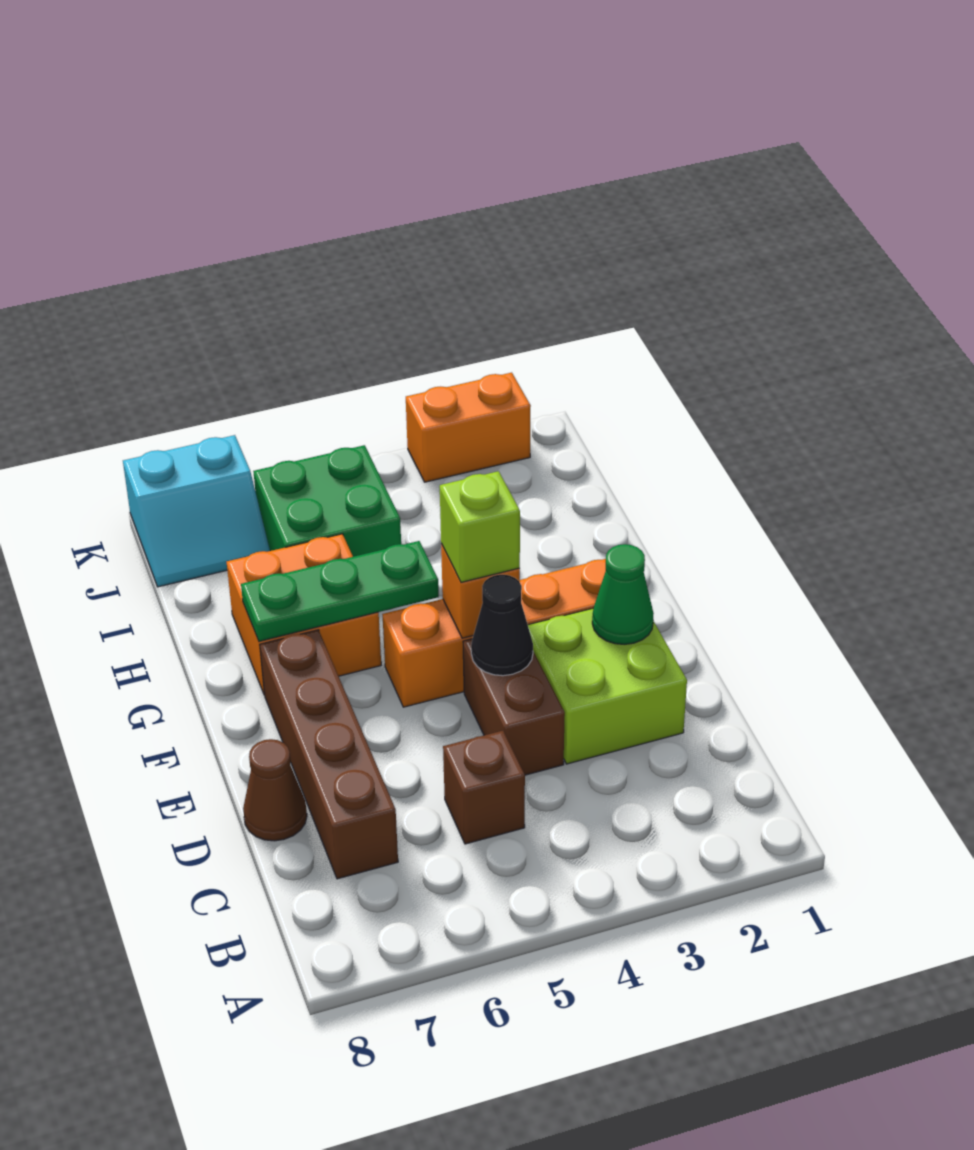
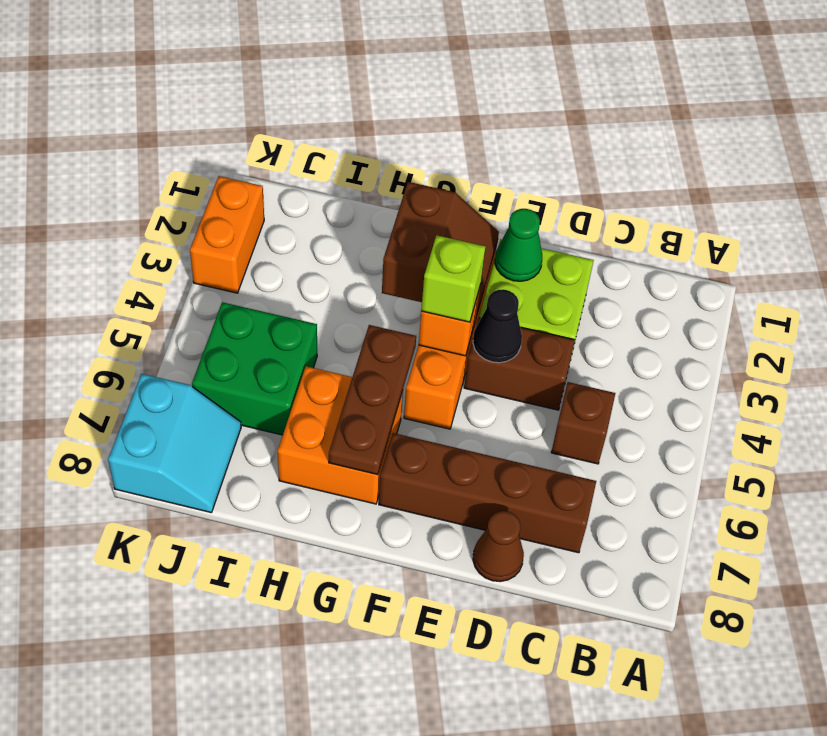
none -> brown slope F2:G3 level 2 top G
green plate G5:G7 level 2 -> brown plate G5:G7 level 2

